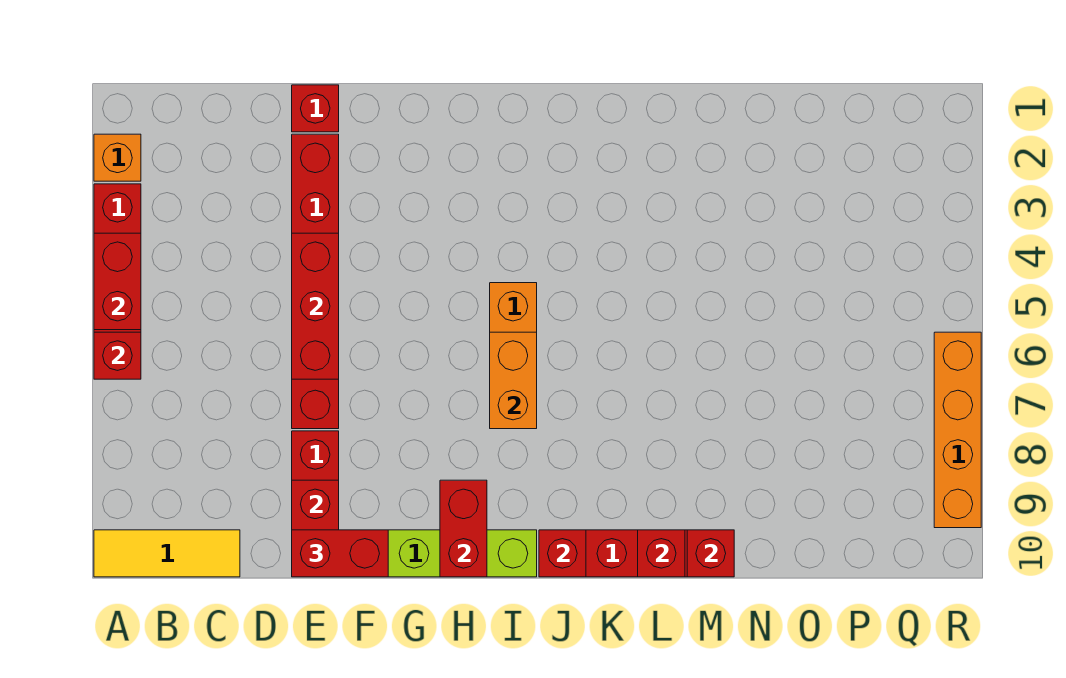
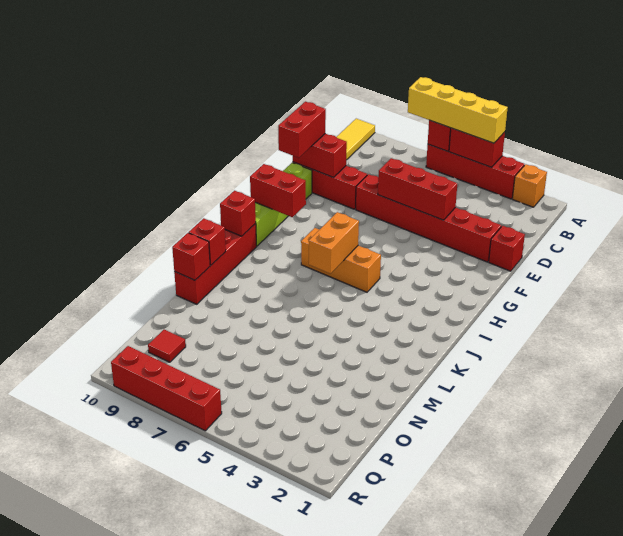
none -> yellow brick A4:A7 level 3
orange brick I6:I7 level 2 -> orange brick I6:J6 level 2
none -> red tile P9 level 1
orange brick R6:R9 level 1 -> red brick R6:R9 level 1

